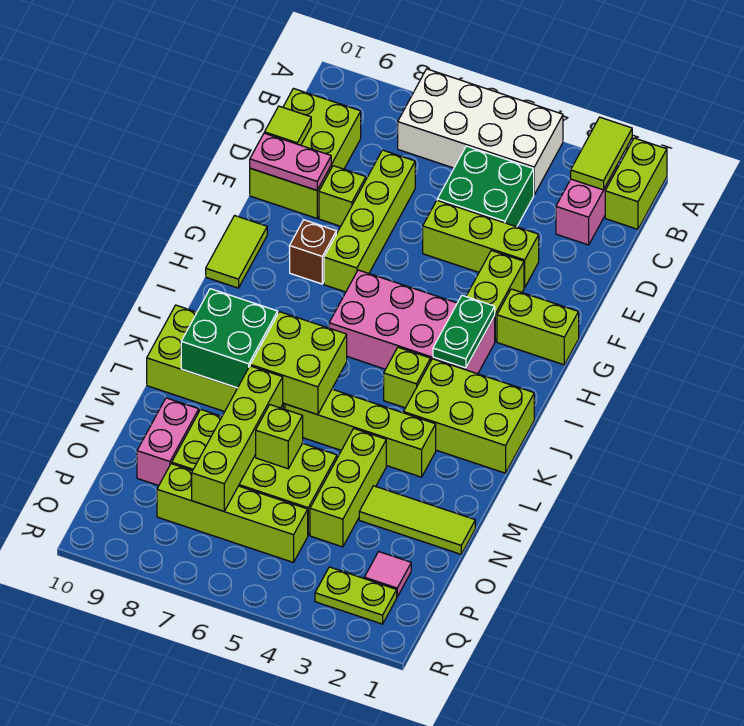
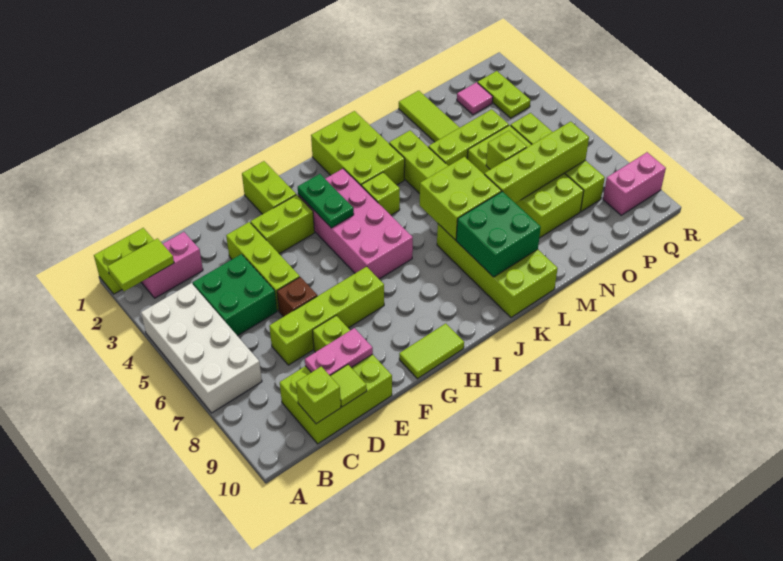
none -> lime brick C10 level 2
pink plate E9:E10 level 2 -> pink plate D9:E9 level 2
brown brick G8 level 1 -> brown brick E6 level 1
green plate H3:I3 level 2 -> green plate H3:H4 level 2
pink brick N9:O9 level 1 -> pink brick Q9:R9 level 1

